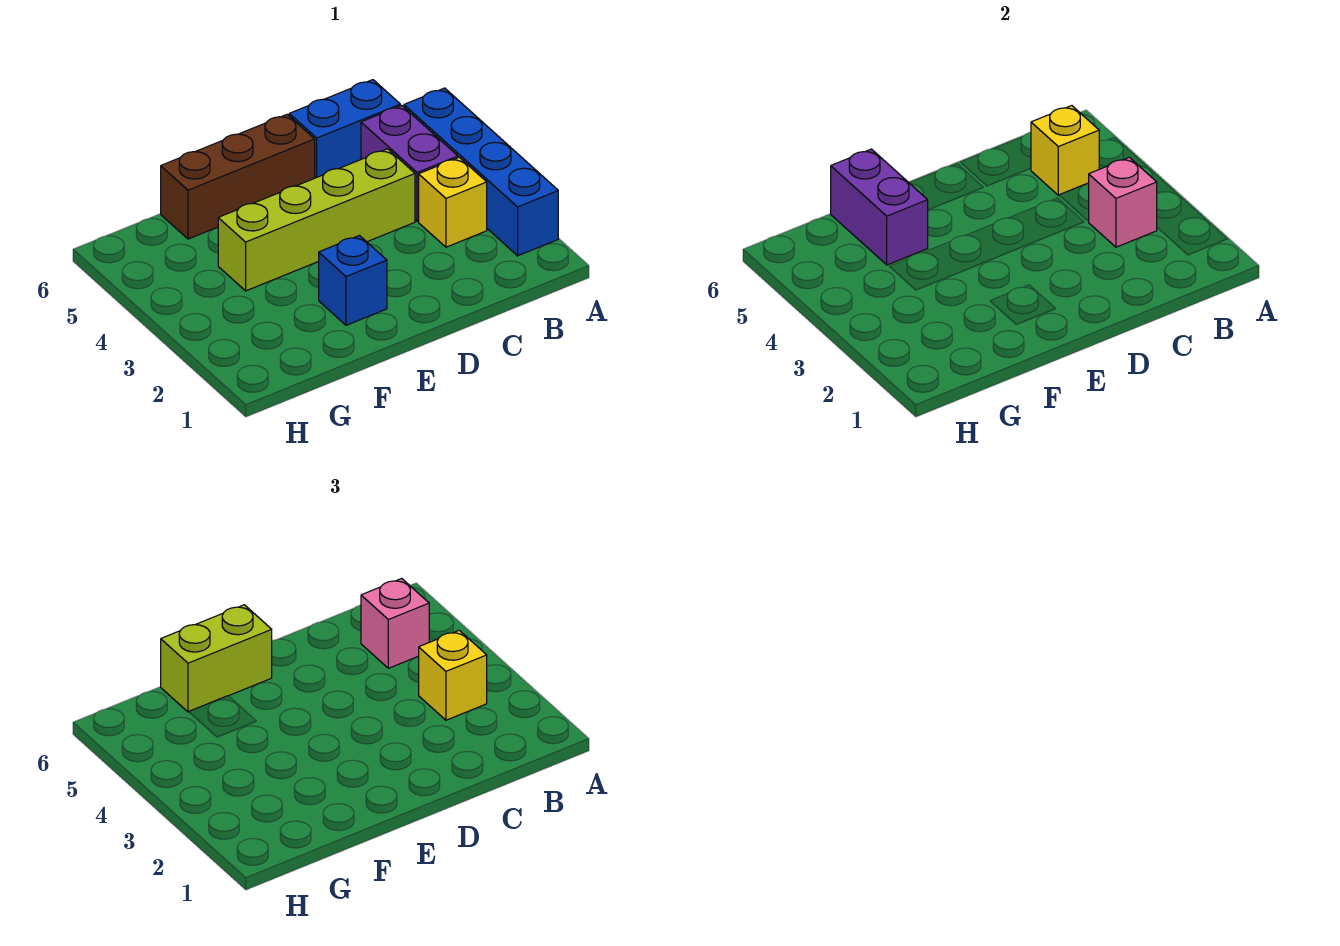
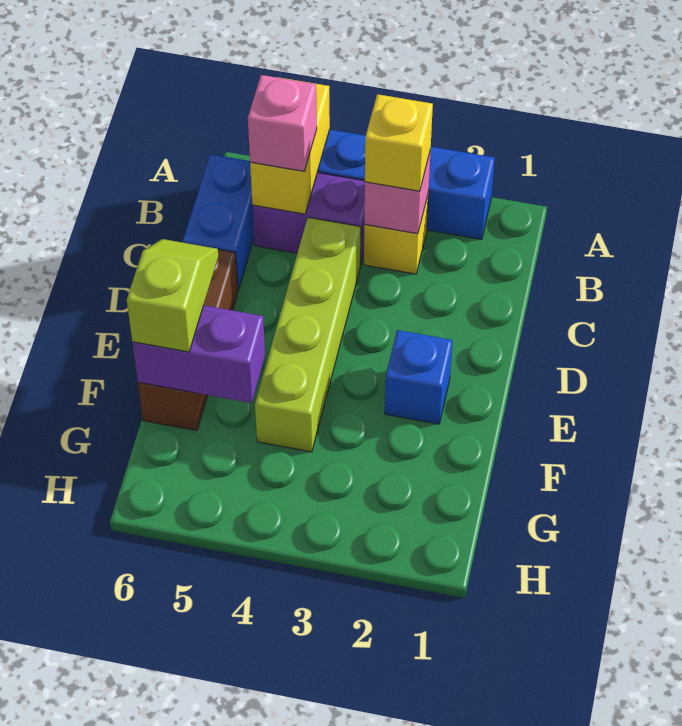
yellow brick B5 level 2 -> yellow brick A5:B5 level 2
lime brick E6:F6 level 3 -> lime slope E6:F6 level 3 top F

